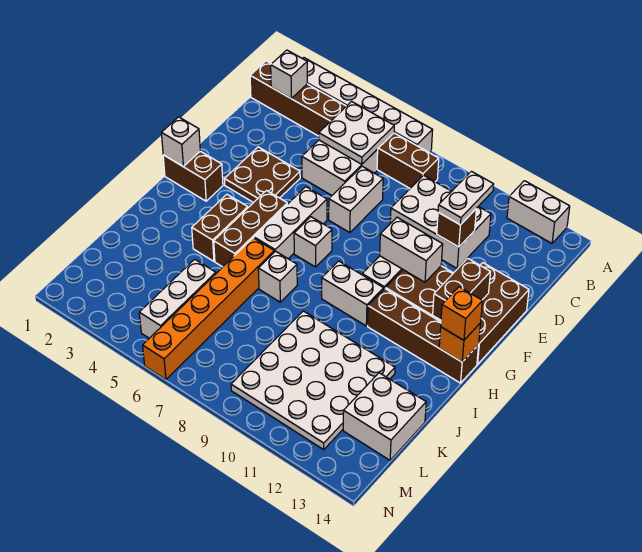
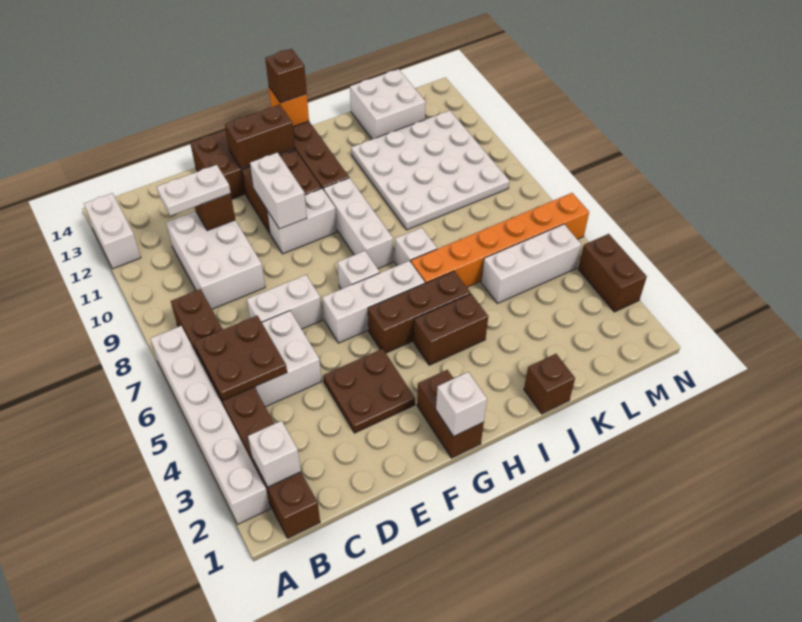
white plate B5:C6 level 2 -> brown plate B5:C6 level 2
white brick H9:H10 level 1 -> white brick H8:H10 level 1
orange brick H14 level 3 -> brown brick H14 level 3
none -> brown brick J1 level 1
none -> brown brick N3:N4 level 1

